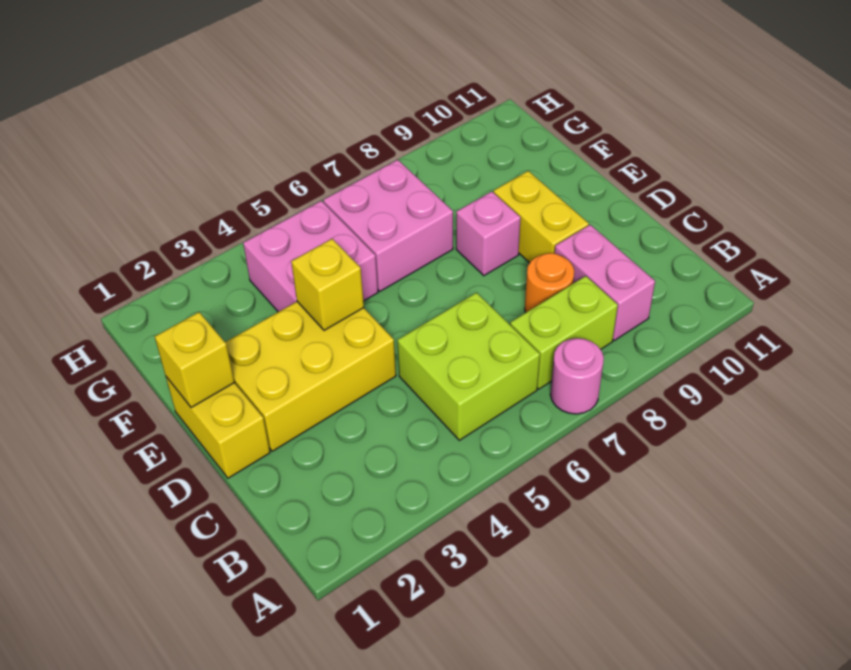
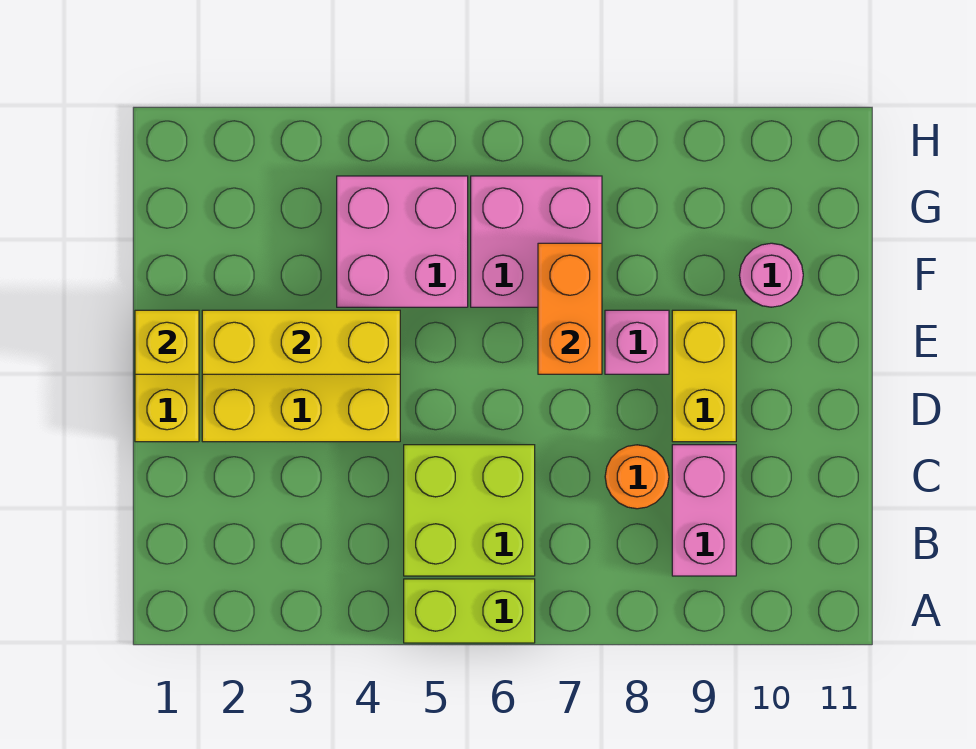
pink round brick A7 level 1 -> pink round brick F10 level 1
lime brick B7:B8 level 1 -> lime brick A5:A6 level 1
yellow brick E4 level 2 -> yellow brick E2:E4 level 2
none -> orange brick E7:F7 level 2

